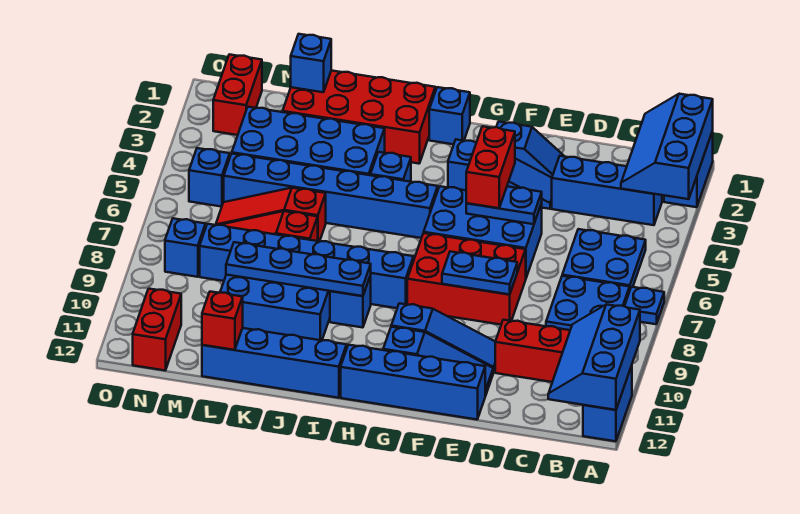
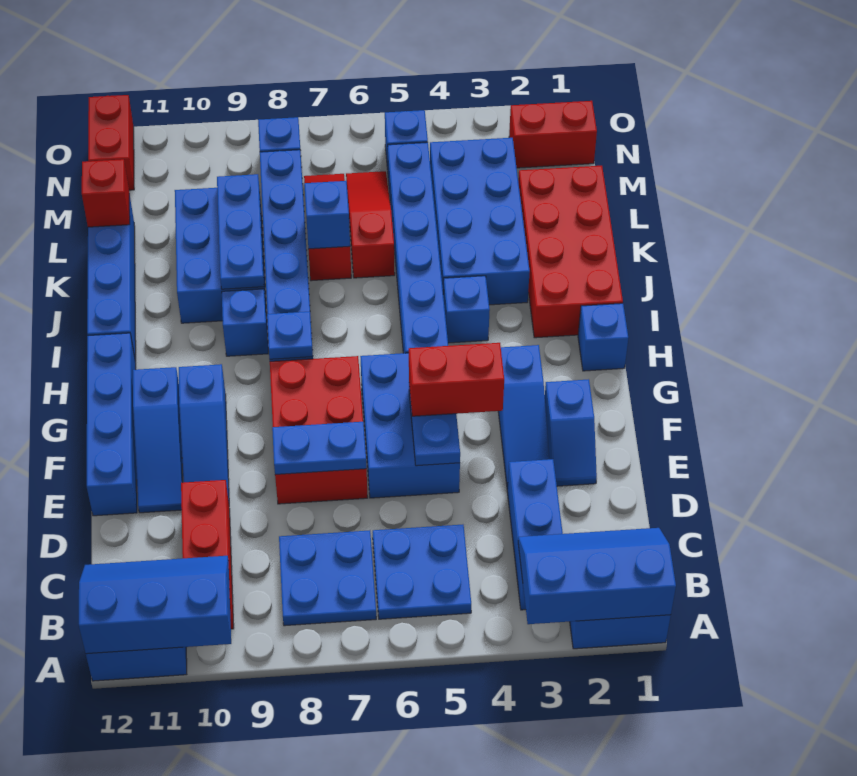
blue plate A7 level 1 -> blue plate H8 level 2
blue plate E8:F8 level 2 -> blue plate E7:E8 level 2
blue plate I9:L9 level 2 -> blue plate J9:L9 level 2
blue brick L1 level 2 -> blue brick K7 level 2
red brick N11:N12 level 1 -> red brick N12:O12 level 1

